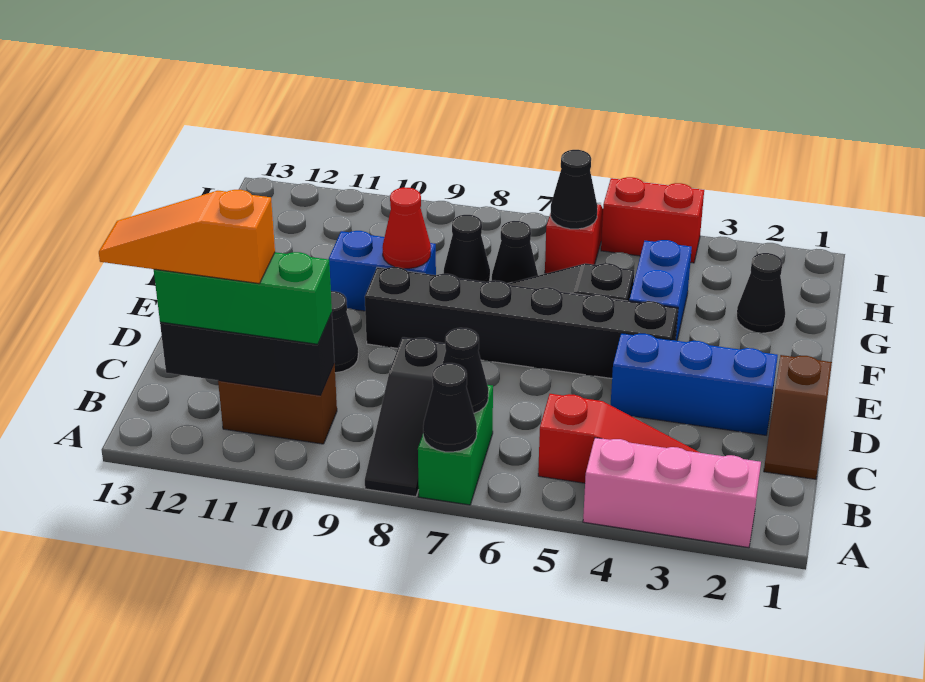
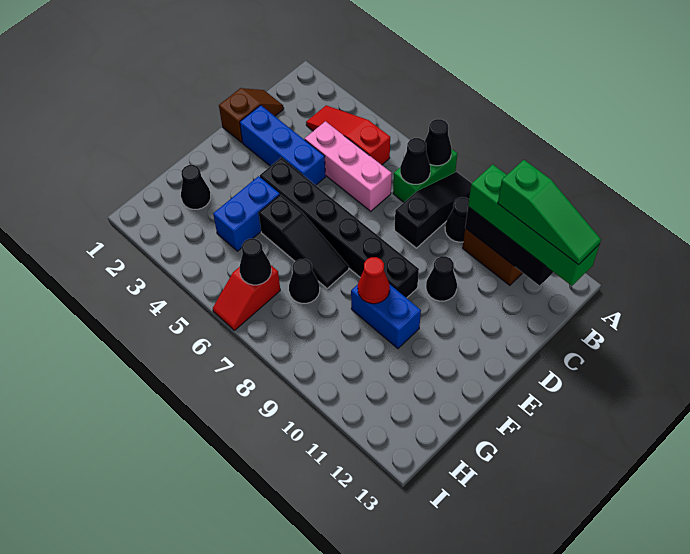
pink brick A2:A4 level 1 -> pink brick C4:C6 level 1
green brick B10:B12 level 3 -> green brick B10:B13 level 3
orange slope B11:B13 level 4 top 11 -> green slope B11:B13 level 4 top 11
black cone G8 level 1 -> black cone B9 level 1
red brick I4:I5 level 1 -> none

